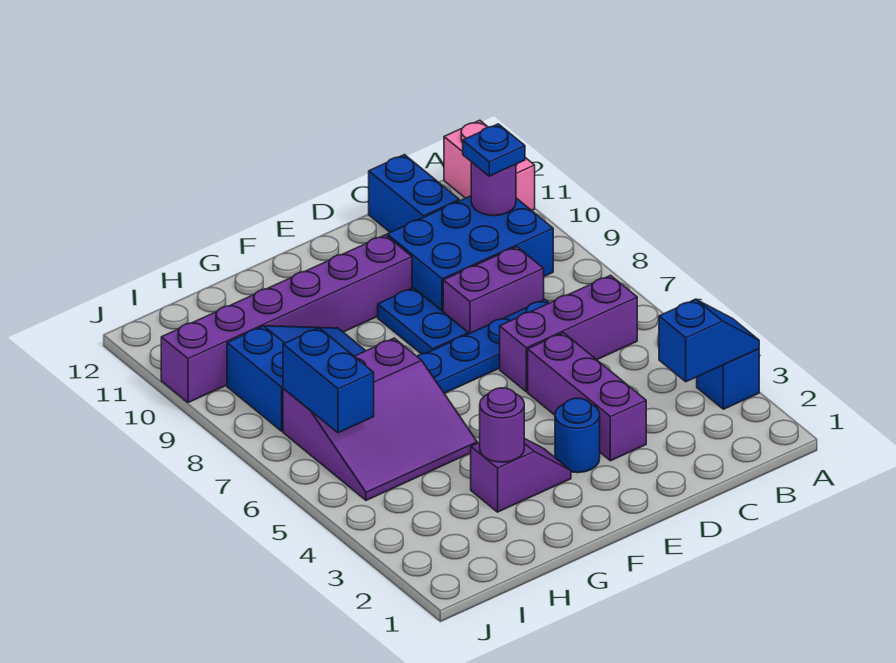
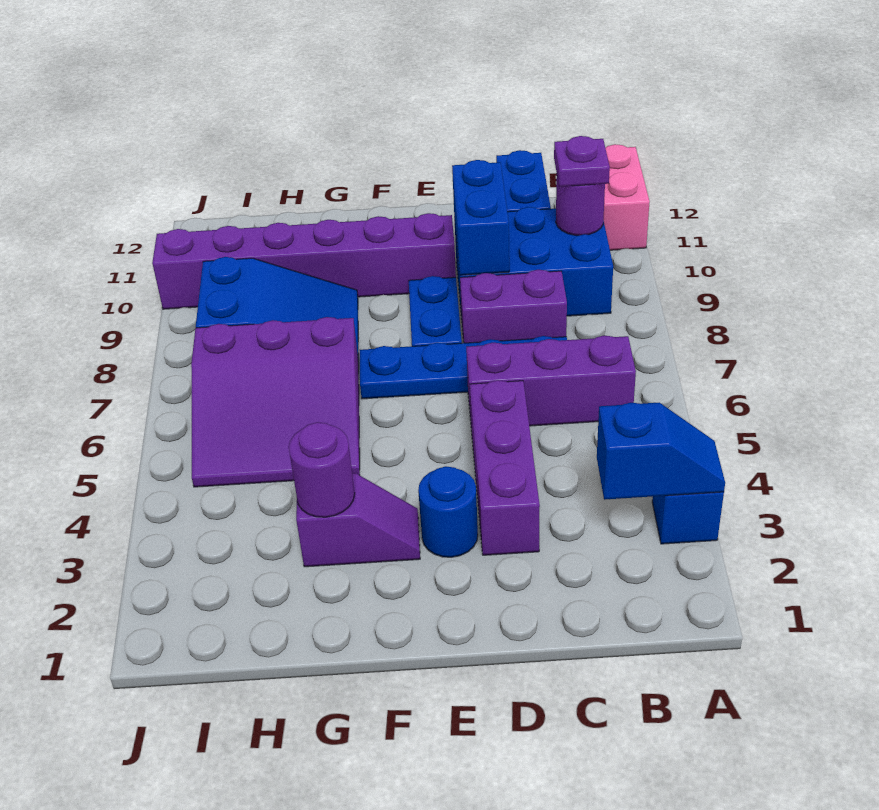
blue plate B10 level 3 -> purple plate B10 level 3
blue brick I6:I7 level 2 -> blue brick D9:D10 level 2

